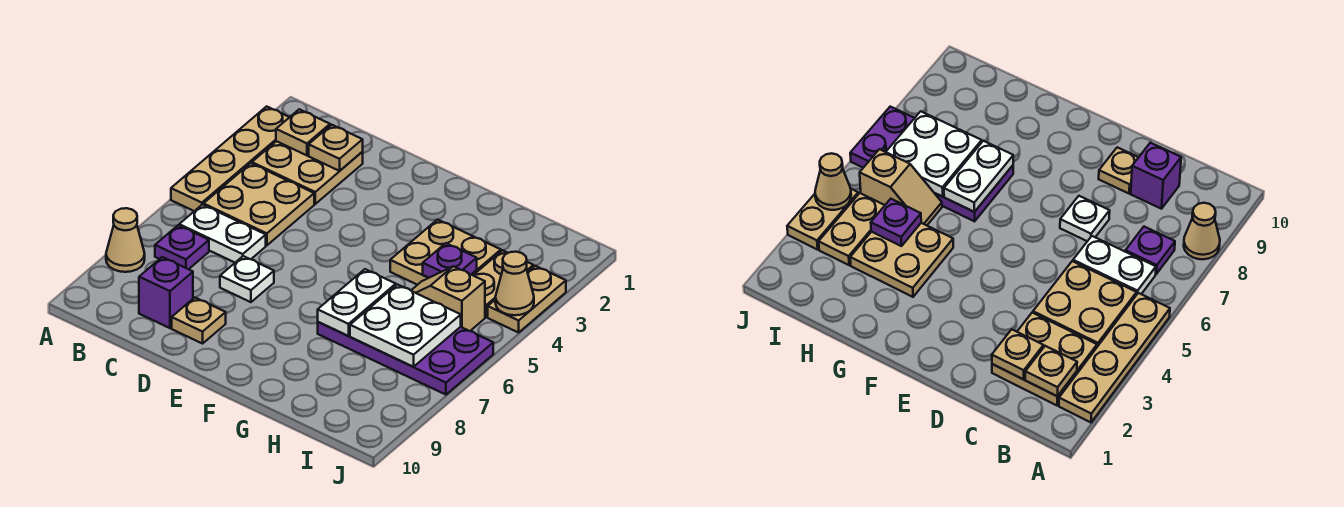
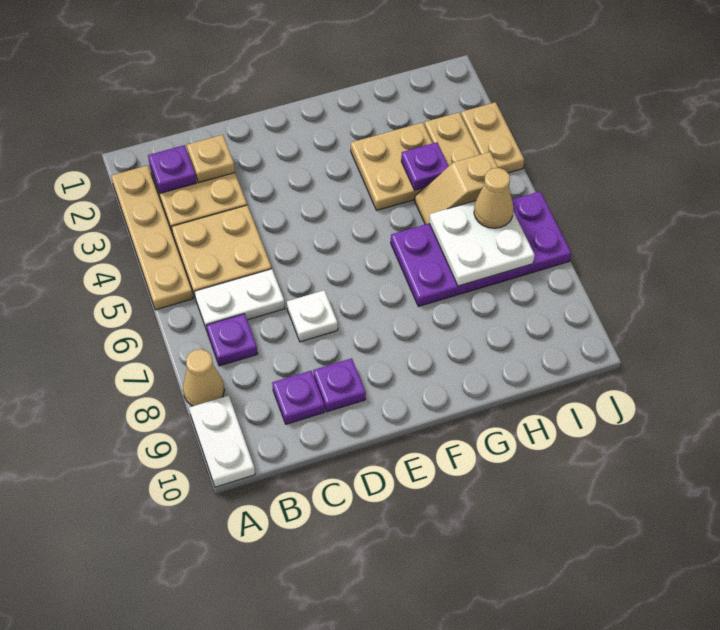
tan plate B2 level 2 -> purple plate B2 level 2
purple brick C9 level 1 -> purple plate C9 level 1
tan plate D9 level 1 -> purple plate D9 level 1
white plate G6:G7 level 2 -> white plate A9:A10 level 1
tan cone J4 level 2 -> tan cone I6 level 3

